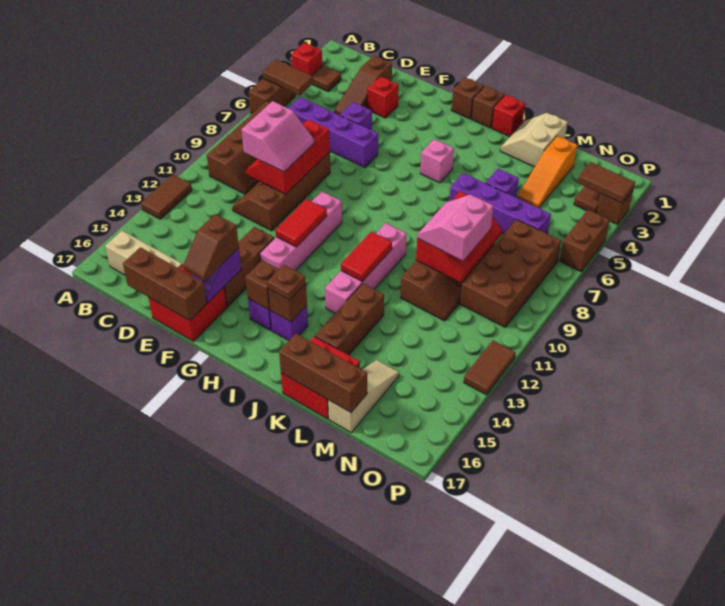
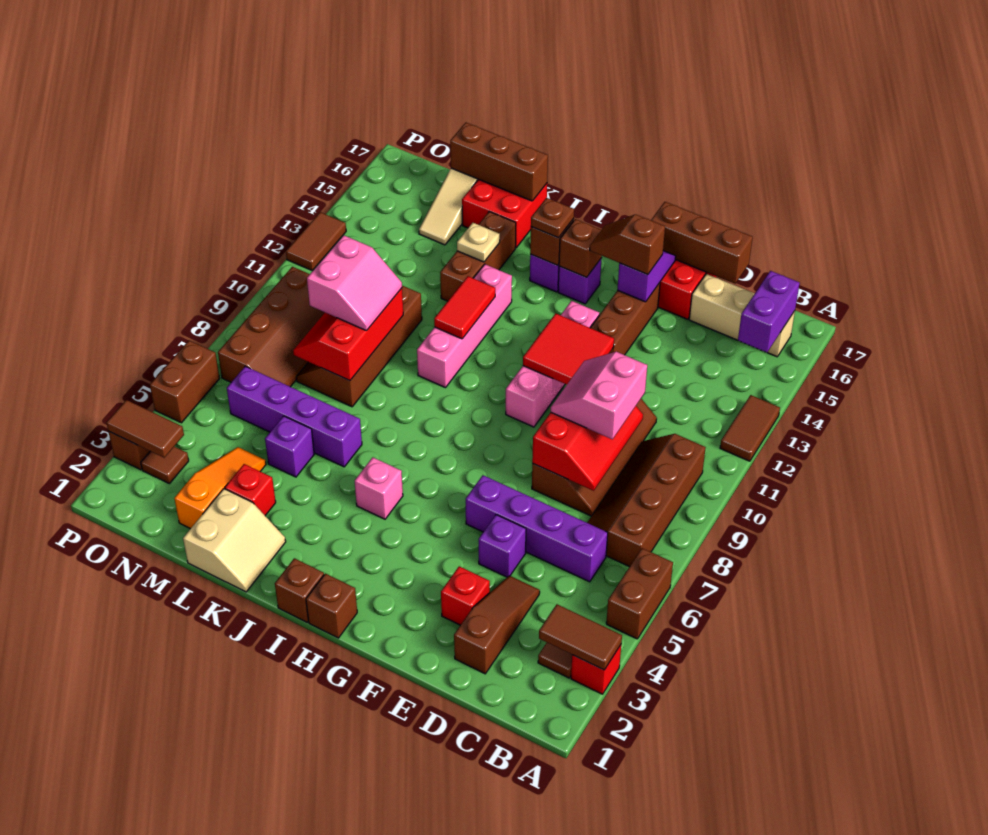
brown tile A5:B5 level 2 -> brown tile A3:B3 level 2
none -> purple brick B15:B16 level 2
brown slope F15:F16 level 3 top 15 -> brown slope F15:G15 level 3 top F
red tile G11:G12 level 2 -> red tile F11:G12 level 2
red brick J1 level 1 -> red brick L3 level 1
none -> tan plate K14 level 2
brown brick N7:O10 level 1 -> brown slope N7:O10 level 1 top O

